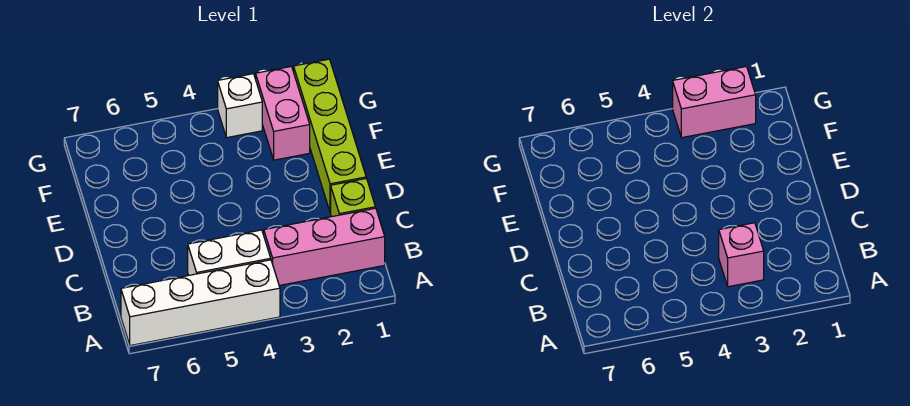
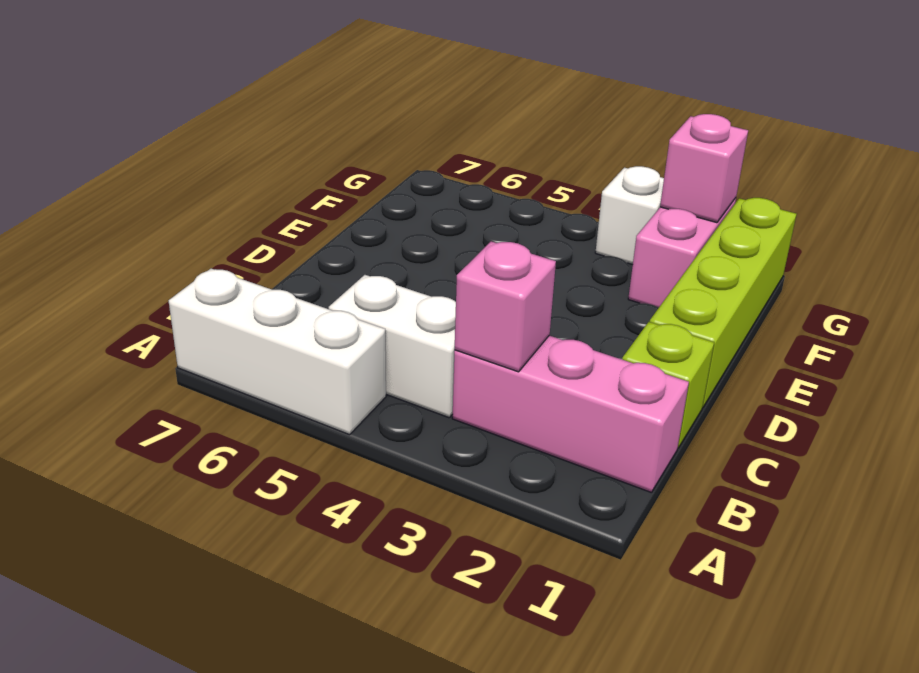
white brick A4:A7 level 1 -> white brick A5:A7 level 1
pink brick G2:G3 level 2 -> pink brick G2 level 2

